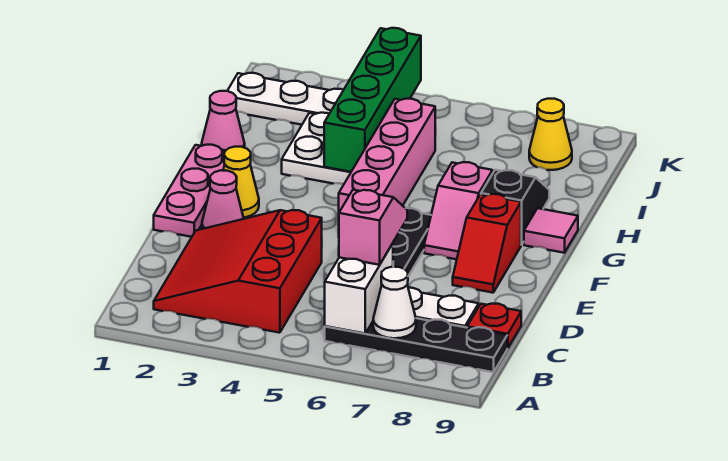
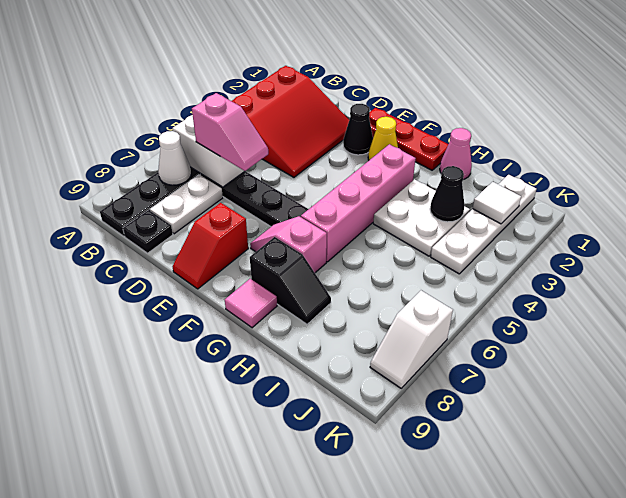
red slope B2:D4 level 1 top 4 -> red slope B2:D4 level 1 top B
red plate C9 level 1 -> black plate C9 level 1
pink plate E1:G1 level 1 -> red plate E1:G1 level 1
pink cone E2 level 1 -> black cone E2 level 1
red slope E8:F8 level 1 top F -> red slope E8:E9 level 1 top 8
pink brick F5:I5 level 1 -> pink brick G3:G6 level 1
green brick H4:K4 level 2 -> none
none -> black cone I3 level 2
none -> white tile J2 level 2
yellow cone J8 level 1 -> none
none -> white slope K7:K8 level 1 top 7

